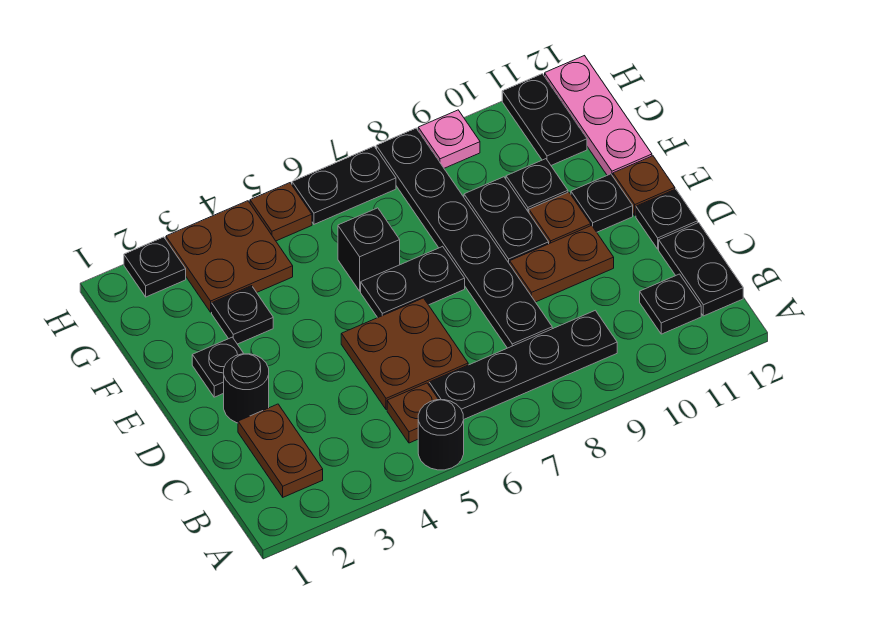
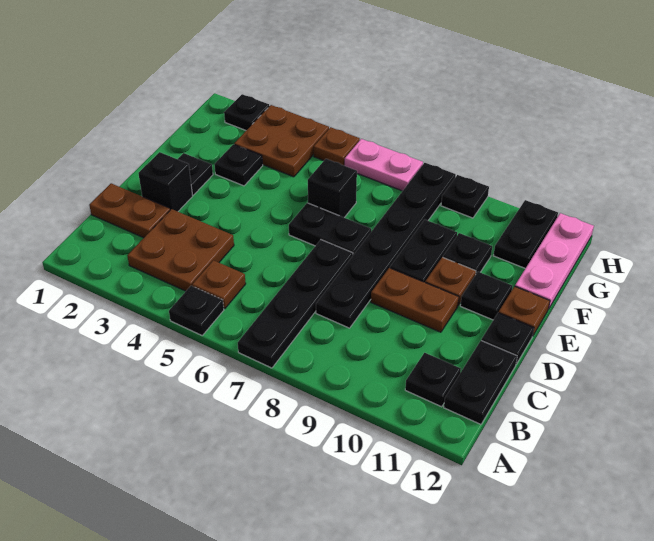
black round brick A5 level 1 -> black plate A5 level 1
brown plate B2:C2 level 1 -> brown plate C1:C2 level 1
black plate B6:B9 level 1 -> black plate A7:D7 level 1
brown plate C5:D6 level 1 -> brown plate B3:C4 level 1
black round brick D2 level 1 -> black brick D2 level 1
black plate H6:H7 level 1 -> pink plate H6:H7 level 1
pink plate H9 level 1 -> black plate H9 level 1

